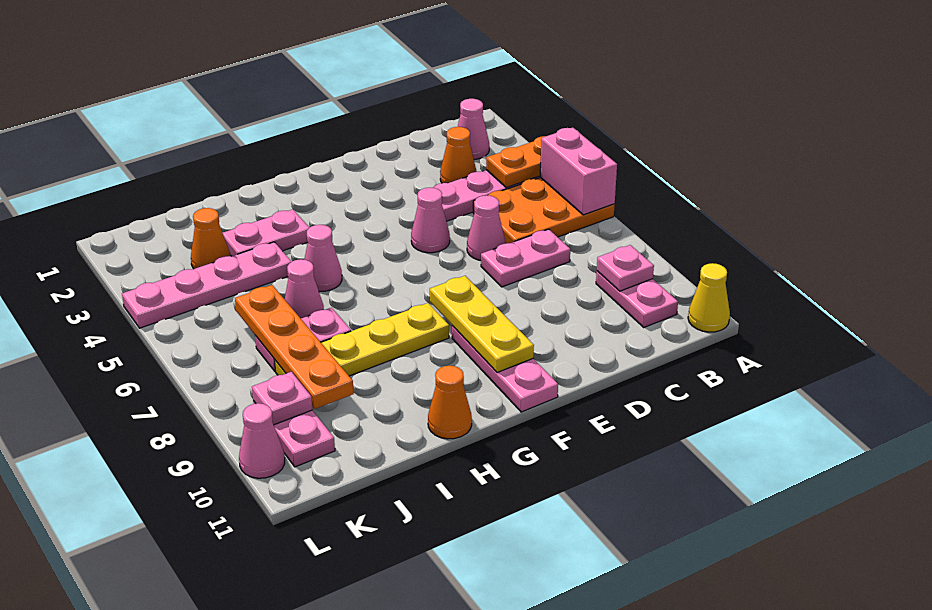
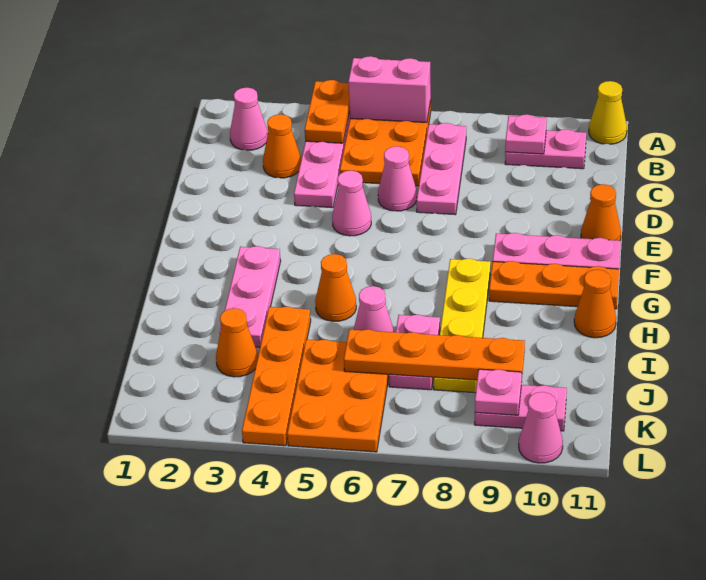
pink plate C7:D7 level 1 -> pink plate B7:D7 level 1
none -> orange cone E11 level 1
yellow plate F8:F10 level 2 -> none
none -> orange plate G9:G11 level 1
pink plate H3:I3 level 1 -> pink plate G3:I3 level 1
pink cone H5 level 1 -> orange cone H5 level 1
pink plate I4:L4 level 1 -> orange plate I4:L4 level 1
none -> orange plate J5:L6 level 1

